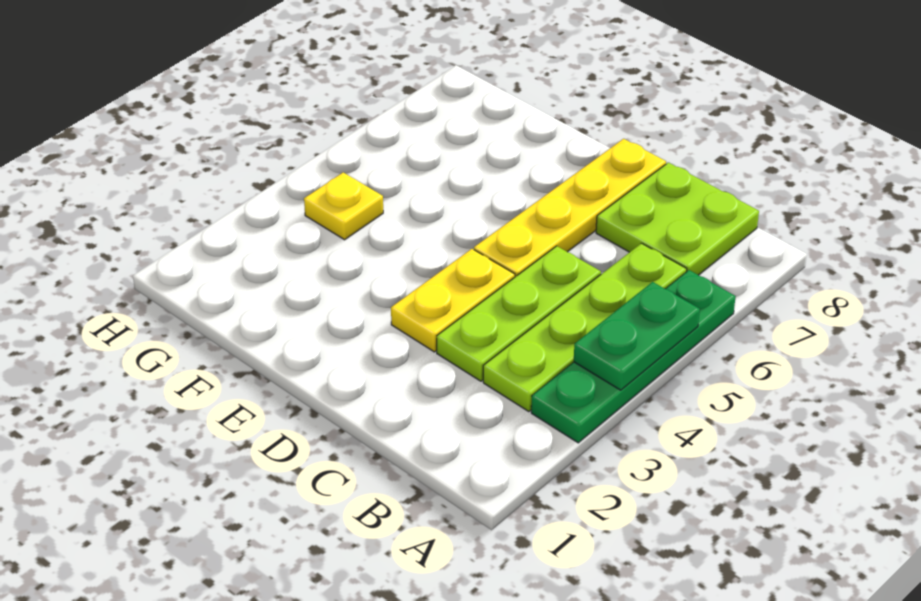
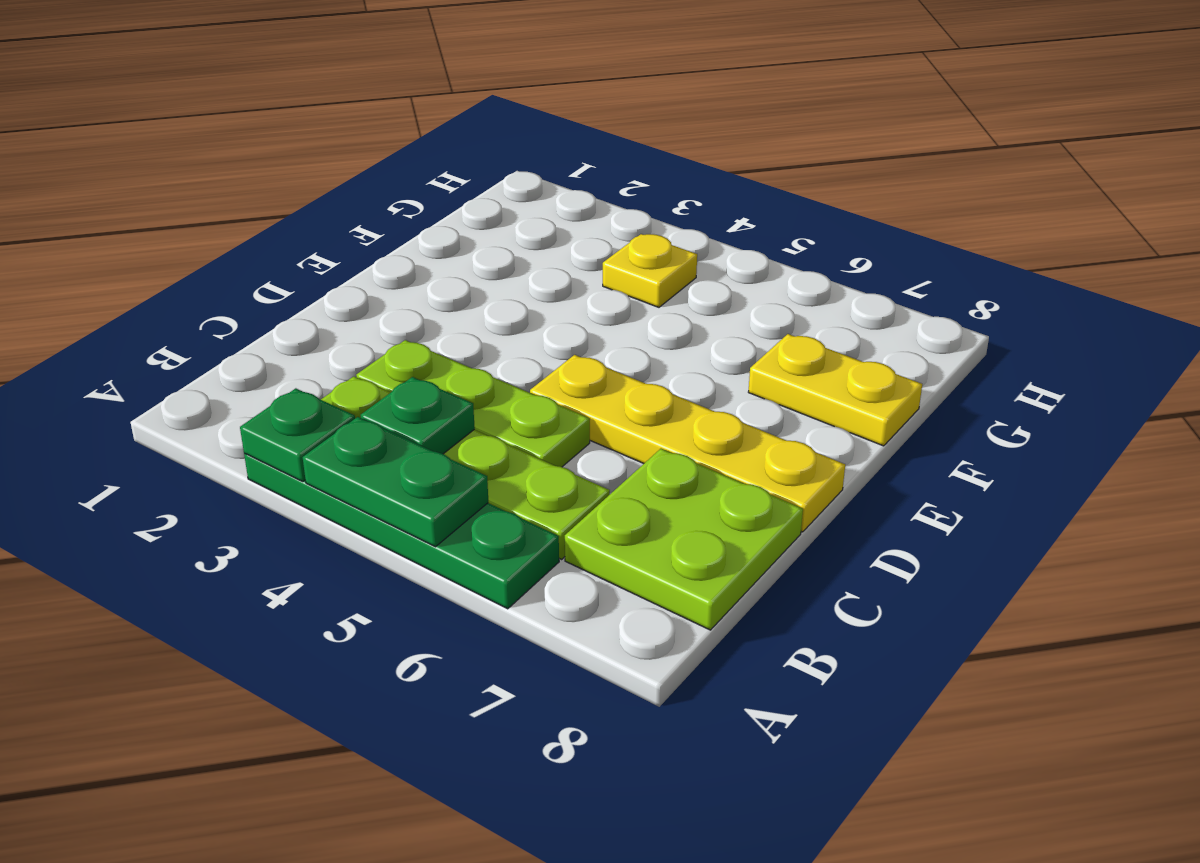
none -> green plate A3 level 2
none -> green plate B4 level 2
yellow plate D3:D4 level 1 -> yellow plate F7:F8 level 1

